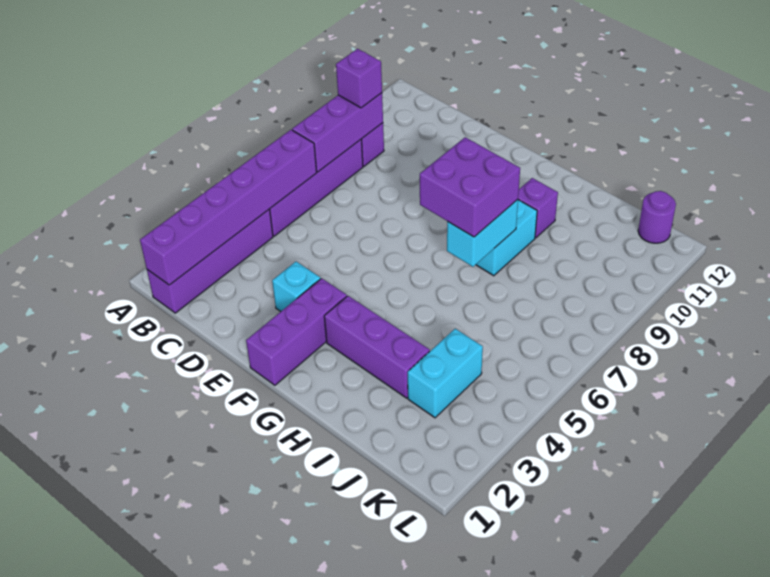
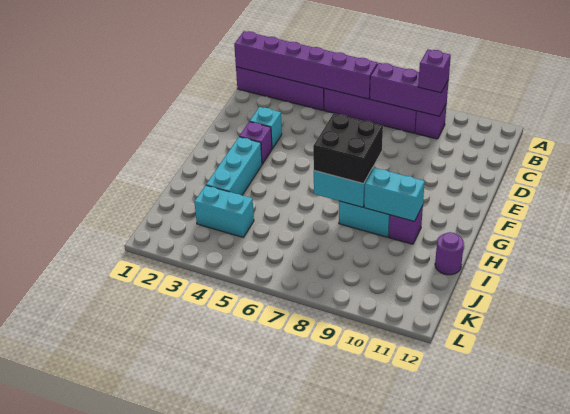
purple brick F1:F3 level 1 -> purple brick F3 level 1
purple brick G3:I3 level 1 -> cyan brick G3:I3 level 1
purple brick G7:H8 level 3 -> black brick G7:H8 level 3
none -> cyan brick H9:H10 level 2
purple round brick K12 level 1 -> purple round brick I12 level 1

